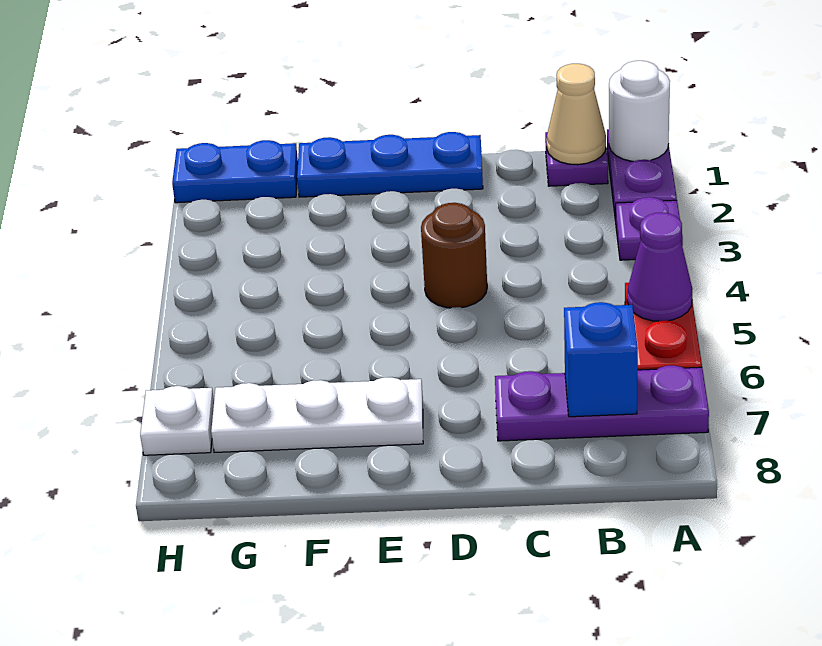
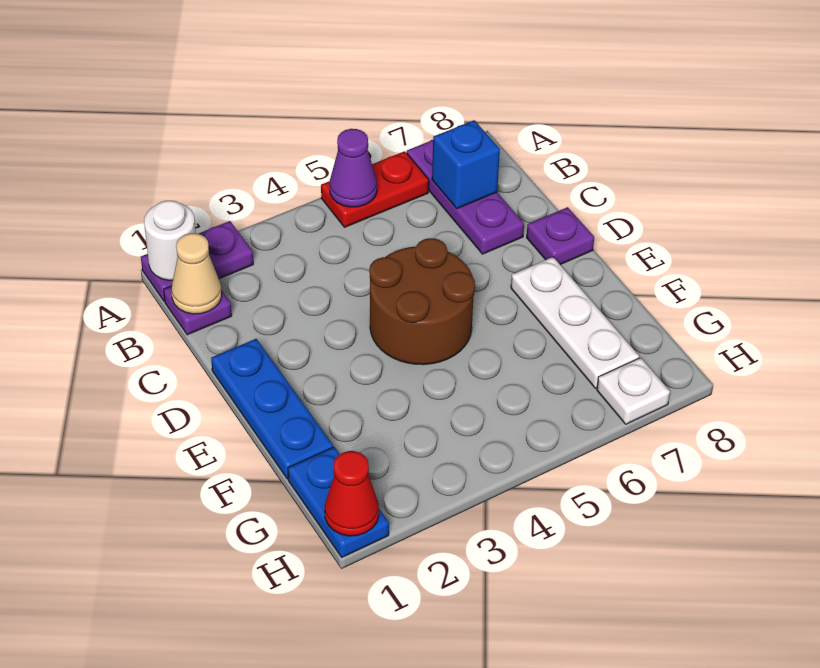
purple plate A3 level 1 -> purple plate D8 level 1
brown round brick D4 level 1 -> brown round brick D4:E5 level 1
none -> red cone H1 level 2

